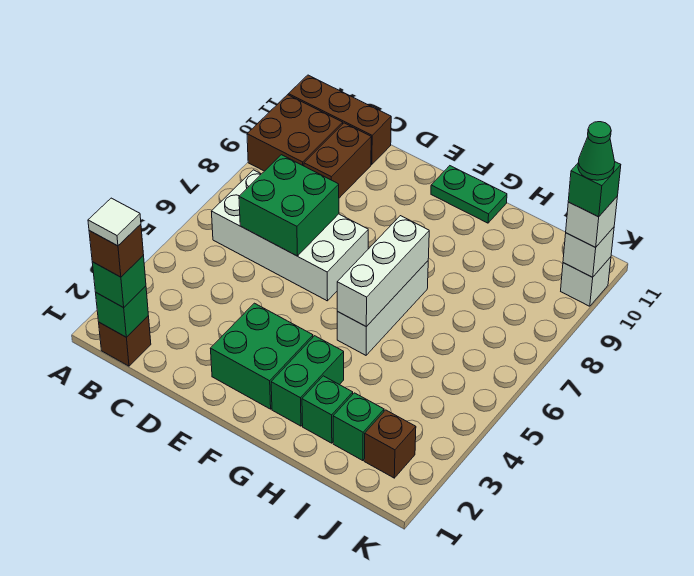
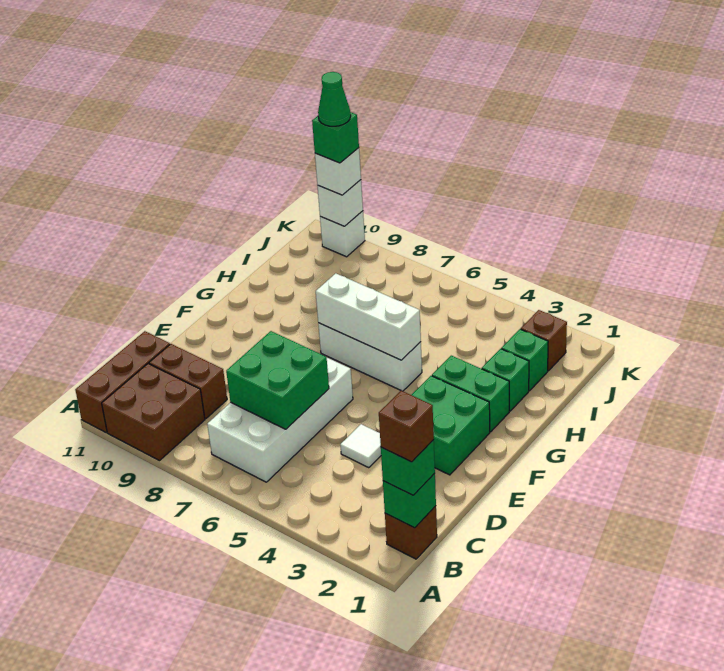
white tile B1 level 5 -> white tile D4 level 1
green plate F11:G11 level 1 -> none

